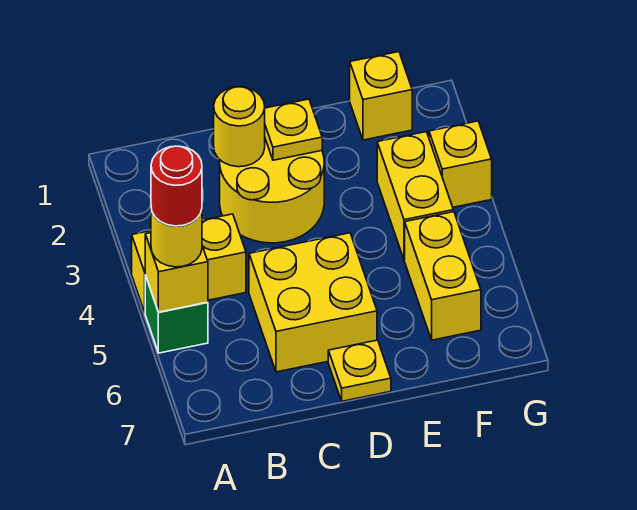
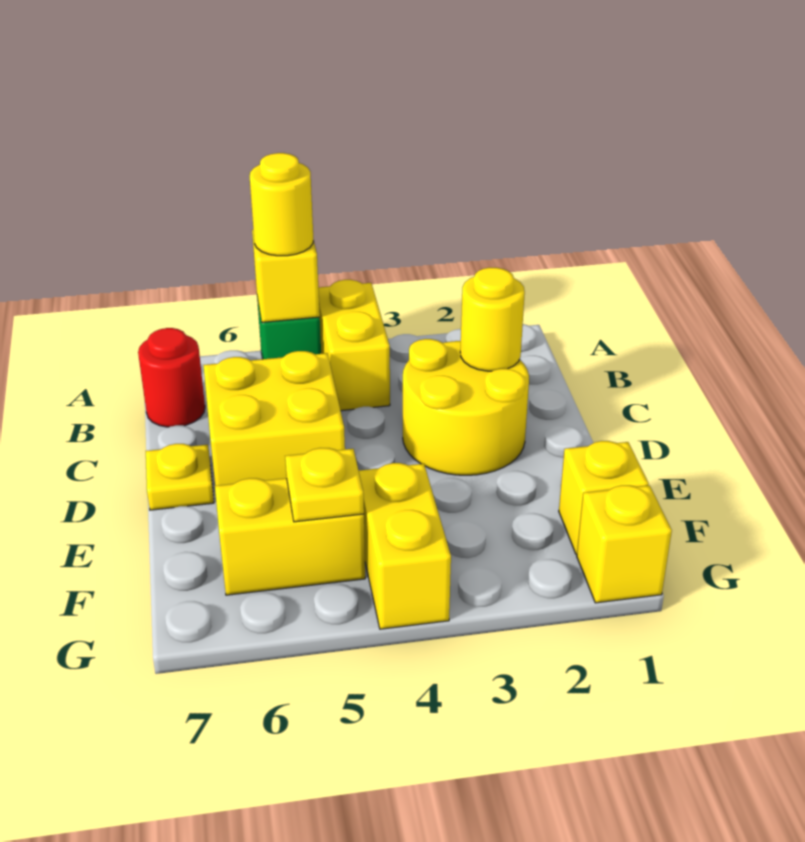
red round brick A5 level 4 -> red round brick B7 level 1
yellow plate D2 level 2 -> yellow plate F5 level 2
yellow brick F3:F4 level 1 -> yellow brick F4:G4 level 1
yellow brick G3 level 1 -> yellow brick G1 level 1

